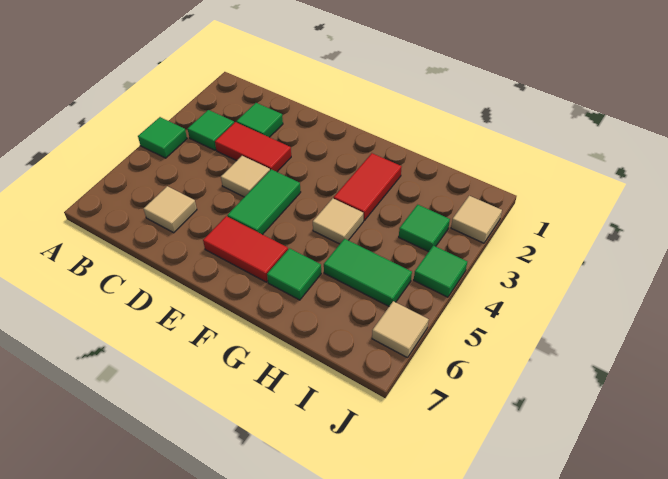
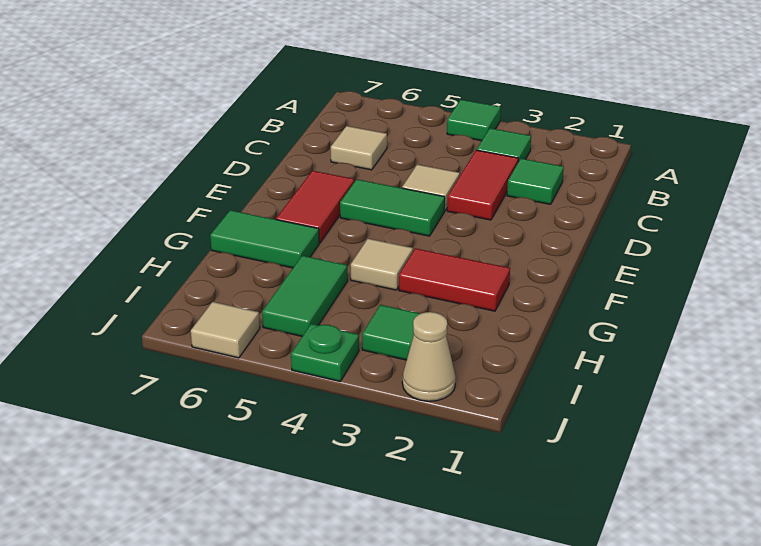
green tile G6 level 1 -> green tile G6:G7 level 1
tan tile J2 level 1 -> tan cone J2 level 1
green tile J4 level 1 -> green plate J4 level 1

